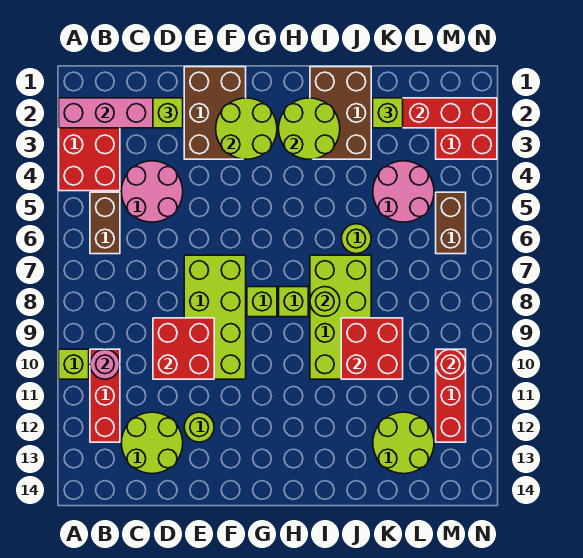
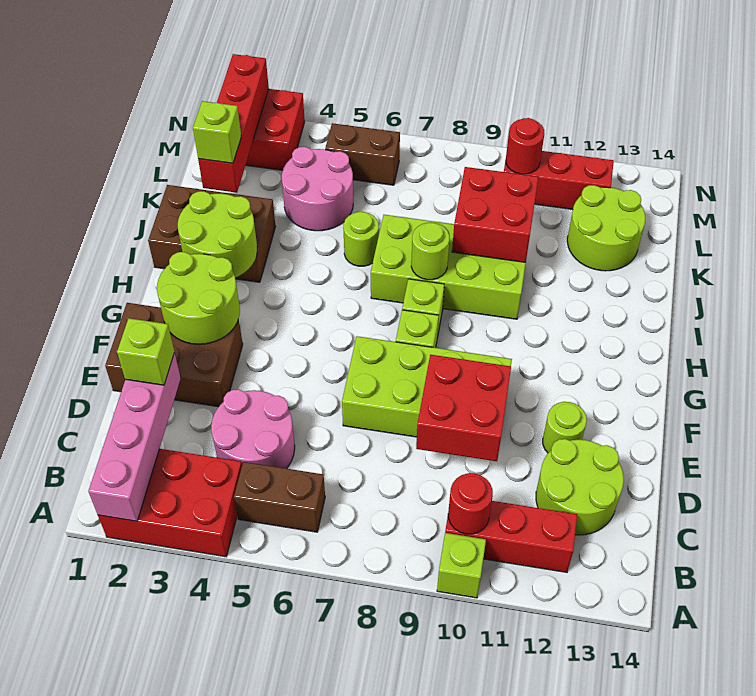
pink round brick B10 level 2 -> red round brick B10 level 2

